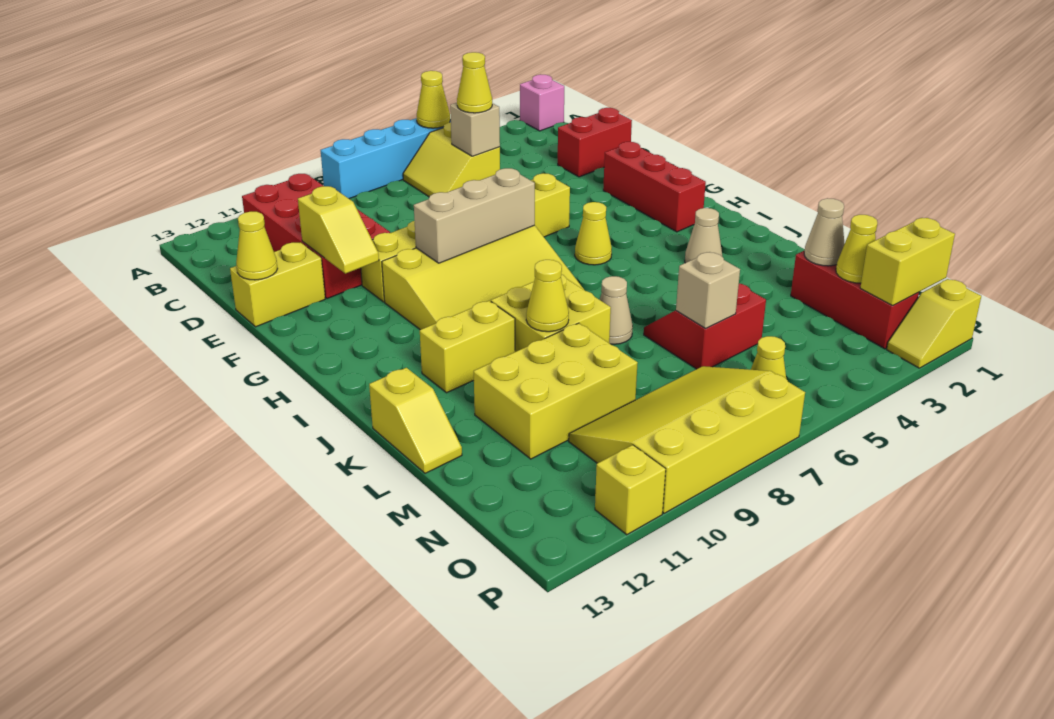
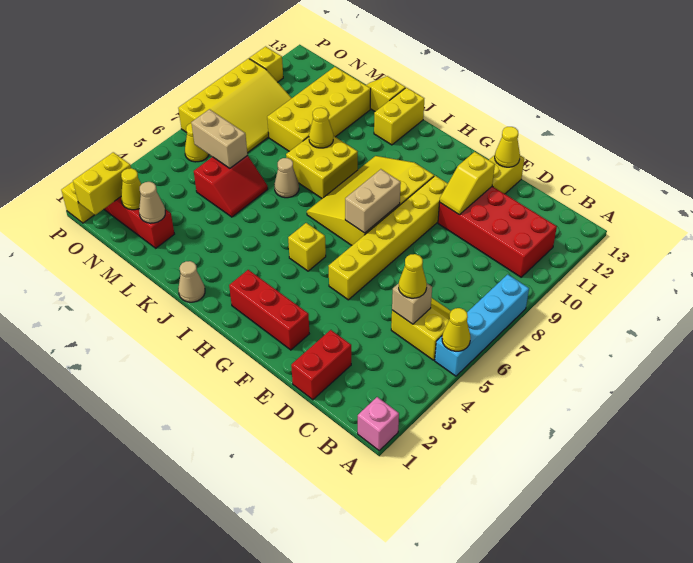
yellow slope E11:F11 level 2 top E -> yellow slope E10:E11 level 2 top 11
tan brick G7:G9 level 2 -> tan brick G7:G8 level 2
yellow cone H5 level 1 -> yellow brick H5 level 1
tan cone J3 level 1 -> tan cone J1 level 1
yellow brick J10:J11 level 1 -> yellow brick J12:J13 level 1
yellow brick L9:M11 level 1 -> yellow brick L9:M12 level 1
tan brick M6 level 2 -> tan brick M6:N6 level 2

